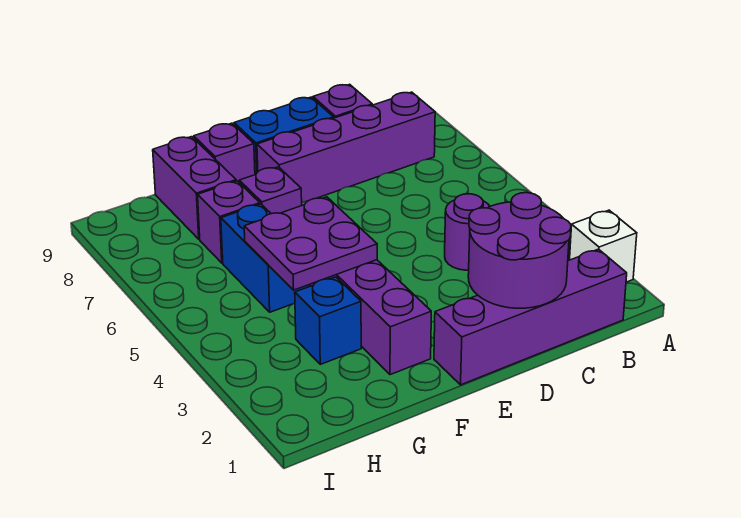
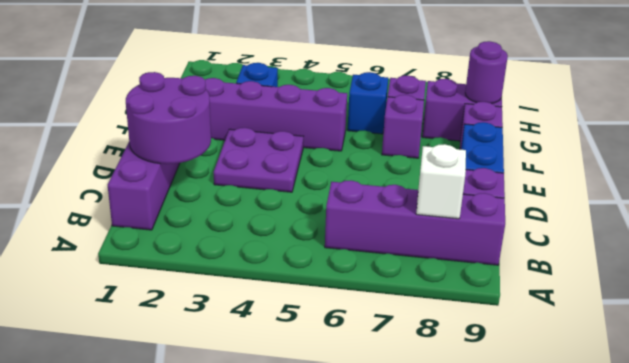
white brick A2 level 1 -> white brick B8 level 2
purple brick B8:E8 level 1 -> purple brick B6:B9 level 1
purple round brick C4 level 1 -> purple round brick G9 level 2
purple plate F4:G5 level 2 -> purple plate D3:E4 level 1
blue brick G5:G6 level 1 -> blue brick G6 level 1

